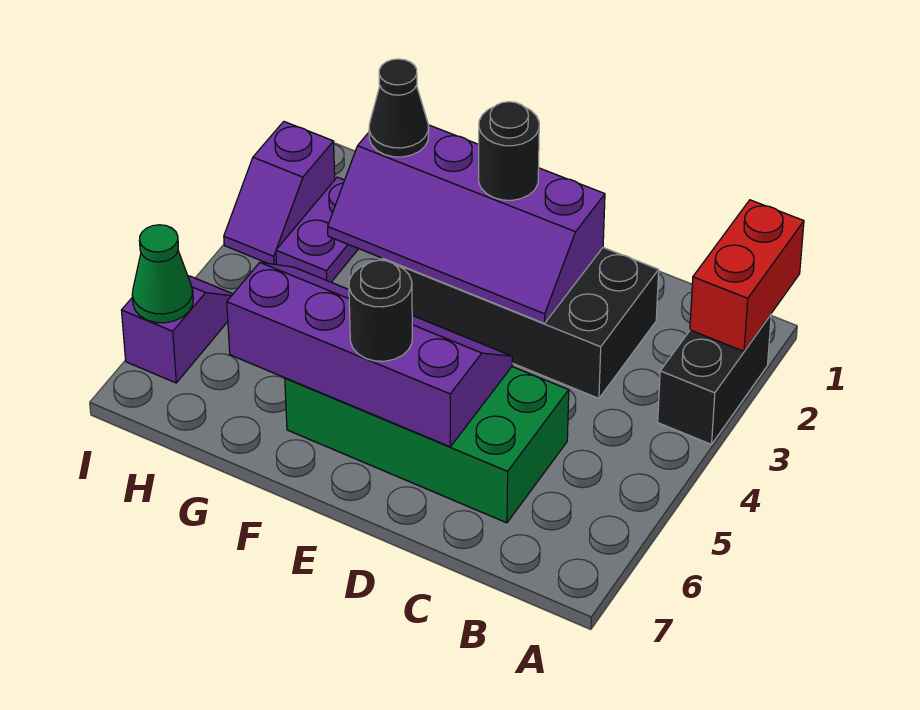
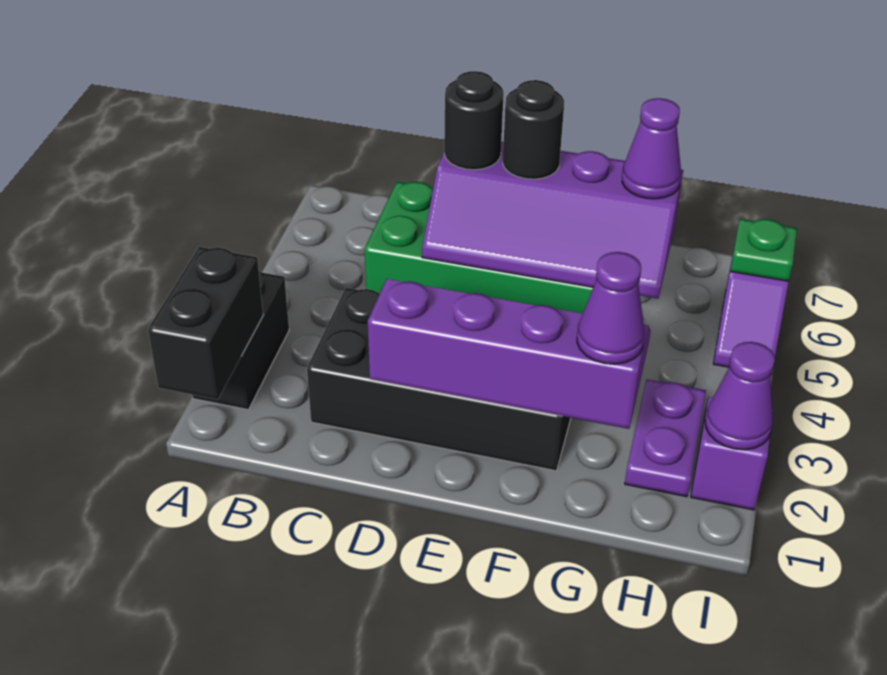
red brick A1:A2 level 2 -> black brick A1:A2 level 2
black round brick E2 level 3 -> black round brick D6 level 3
black cone G2 level 3 -> purple cone G2 level 3
none -> purple cone G6 level 3
none -> purple cone I2 level 2
green cone I6 level 2 -> green plate I6 level 2

